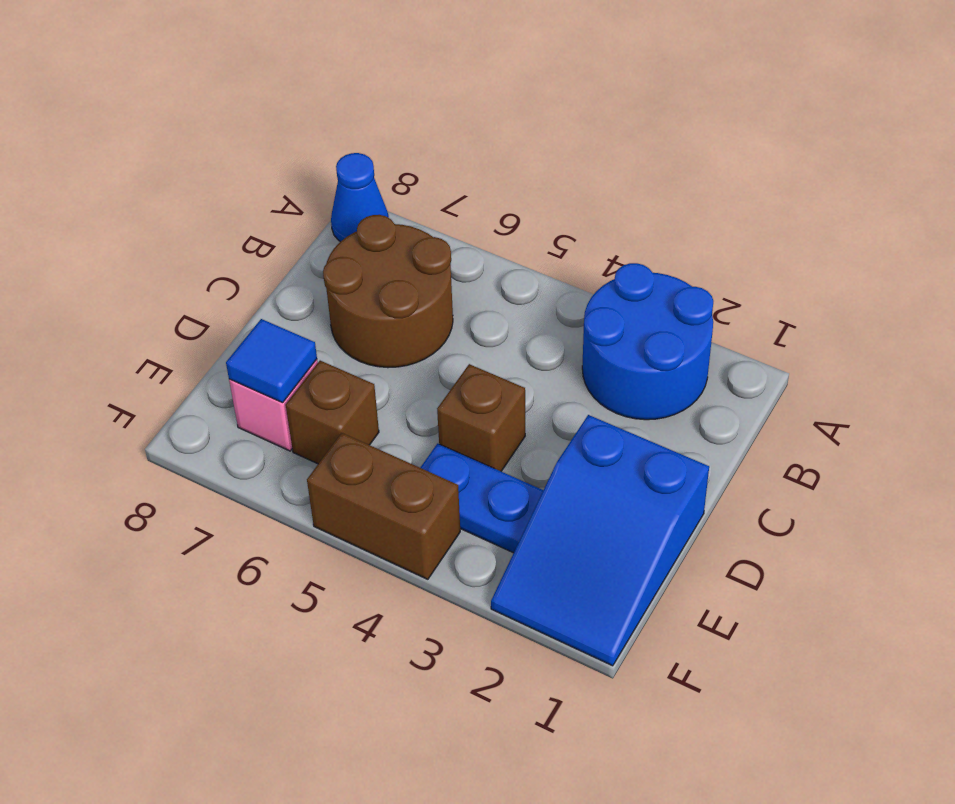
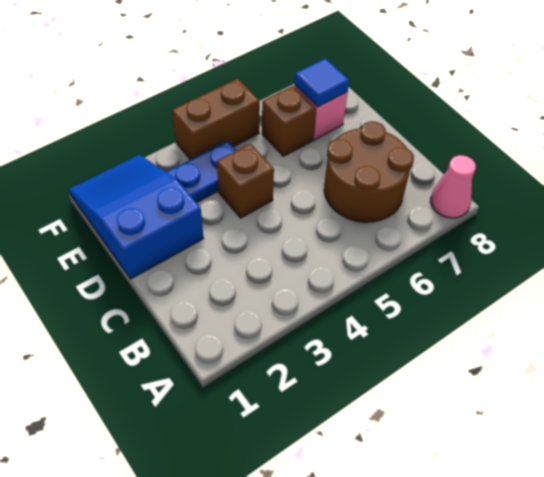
blue round brick A2:B3 level 1 -> none
blue cone A8 level 1 -> pink cone A8 level 1

